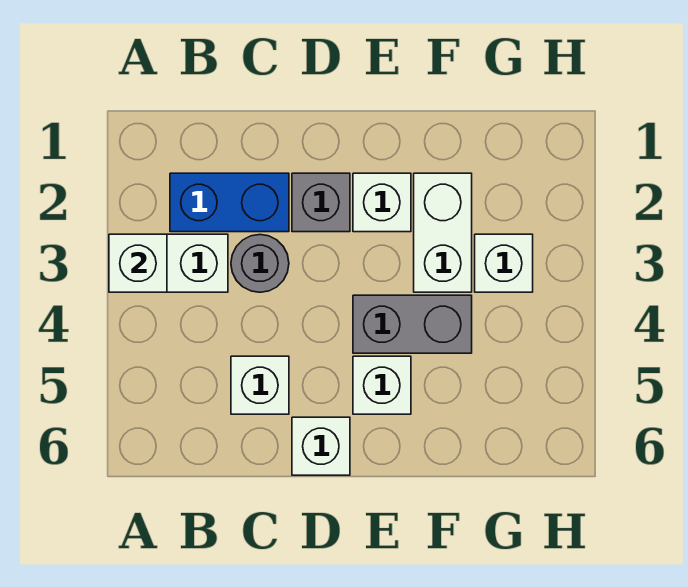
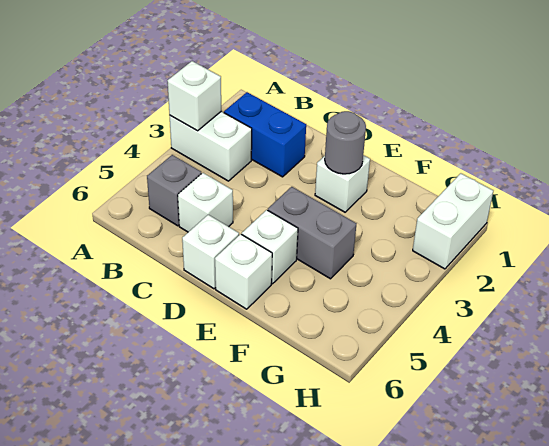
grey round brick C3 level 1 -> grey round brick E2 level 2
grey brick D2 level 1 -> grey brick B5 level 1
white brick F2:F3 level 1 -> white brick H1:H2 level 1
white brick G3 level 1 -> white brick E6 level 1

